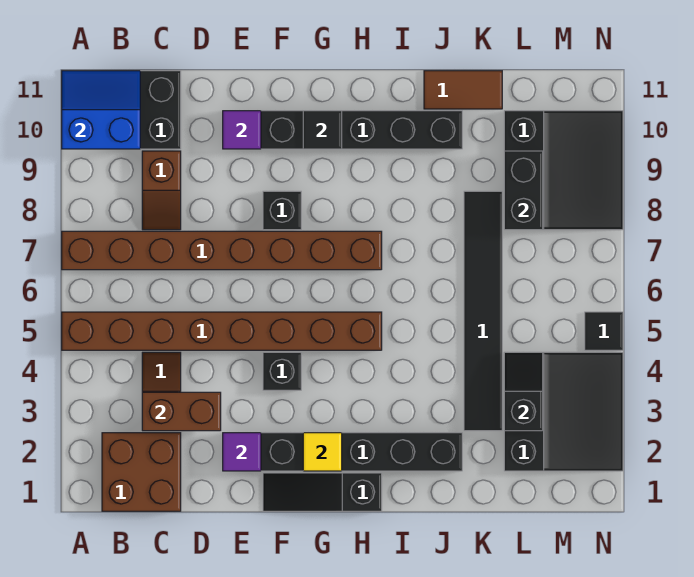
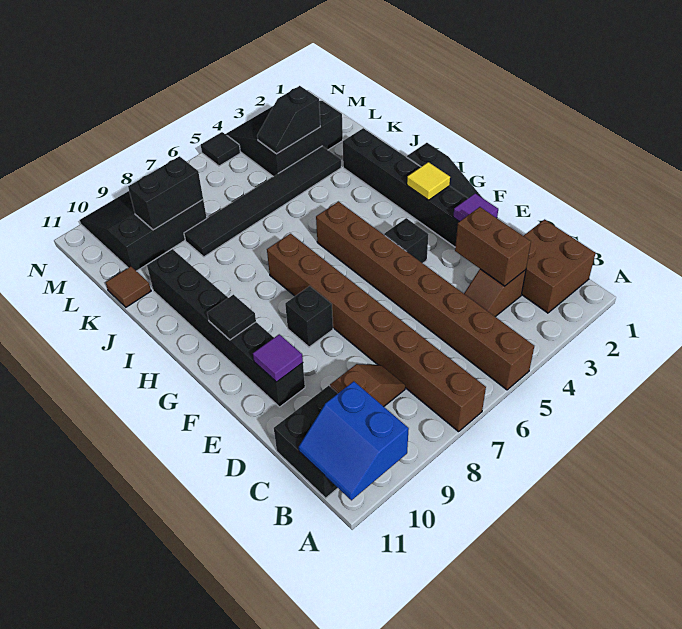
brown tile J11:K11 level 1 -> brown tile K11 level 1

